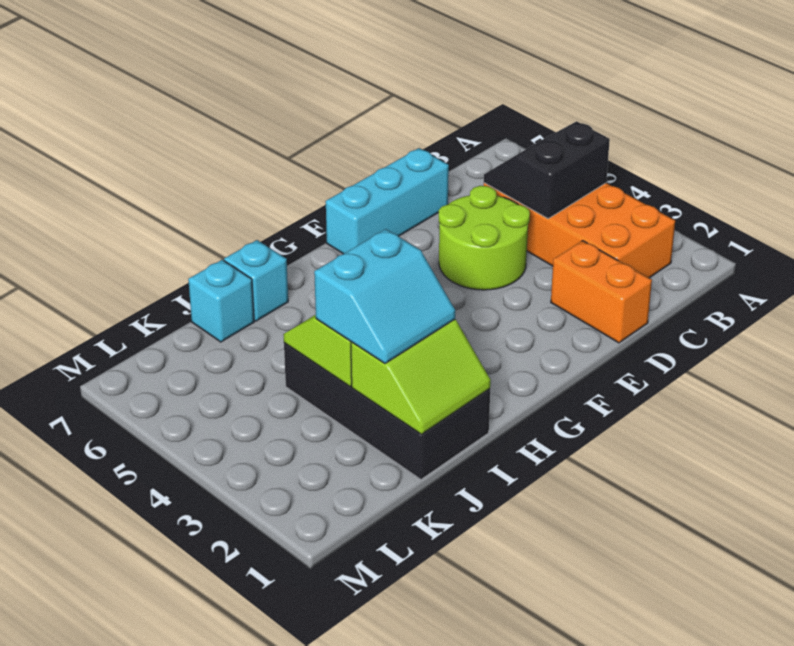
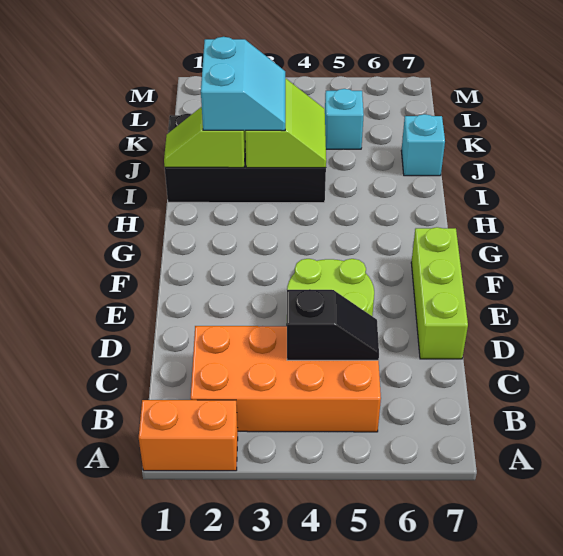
black slope B4:C5 level 2 top 4 -> black slope C4:C5 level 2 top 4
orange brick D1:D2 level 1 -> orange brick A1:A2 level 1
cyan brick D7:F7 level 1 -> lime brick D7:F7 level 1
lime slope I1:J2 level 2 top 2 -> lime slope I1:I2 level 2 top 2
cyan slope I2:J3 level 3 top 3 -> cyan slope I2:J3 level 3 top 2
cyan brick I7 level 1 -> cyan brick K5 level 1

